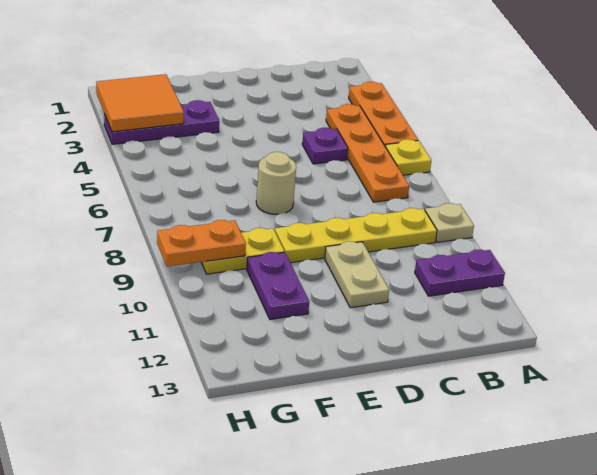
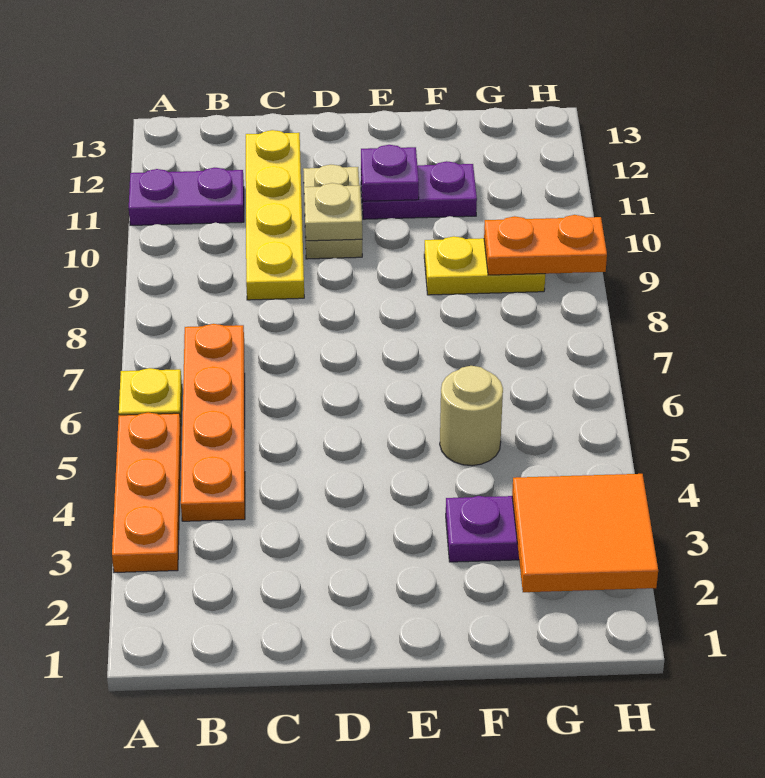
tan plate A9 level 1 -> tan plate D10 level 2
yellow plate B9:E9 level 1 -> yellow plate C9:C12 level 1
purple plate C5 level 1 -> purple plate E11 level 2
tan round brick E7 level 1 -> tan round brick F5 level 1
purple plate F10:F11 level 1 -> purple plate E11:F11 level 1

